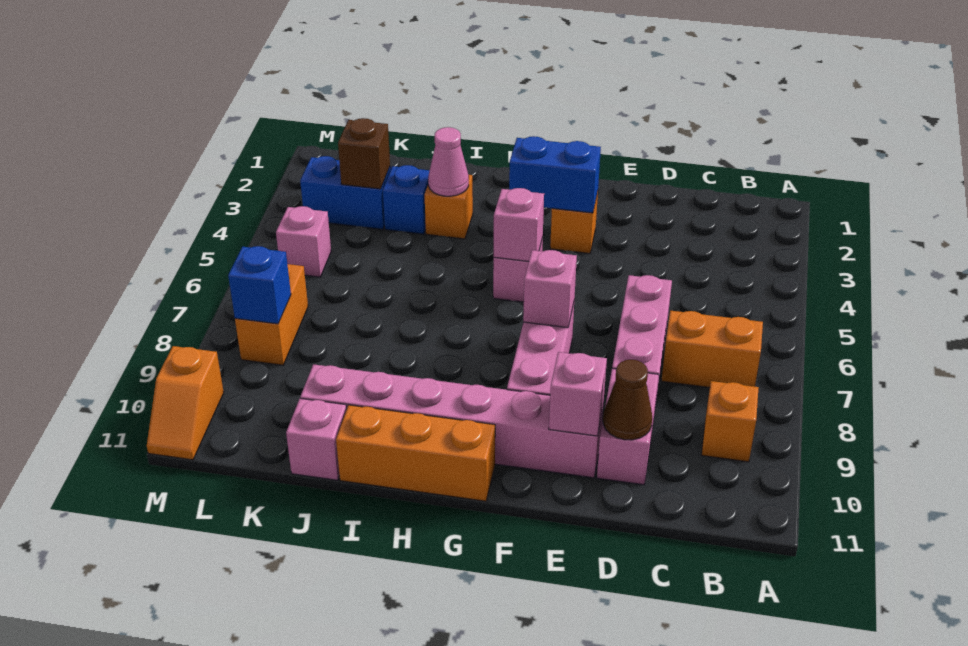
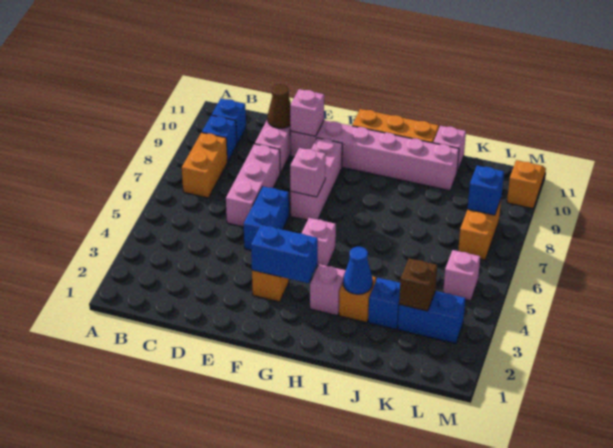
orange brick B7:C7 level 1 -> orange brick B7:B8 level 1
orange brick B9 level 1 -> blue brick B9 level 1
none -> blue brick B10 level 1
none -> blue brick E5:E6 level 1
pink brick G5 level 2 -> pink brick H3 level 1
pink cone I3 level 2 -> blue cone I3 level 2

